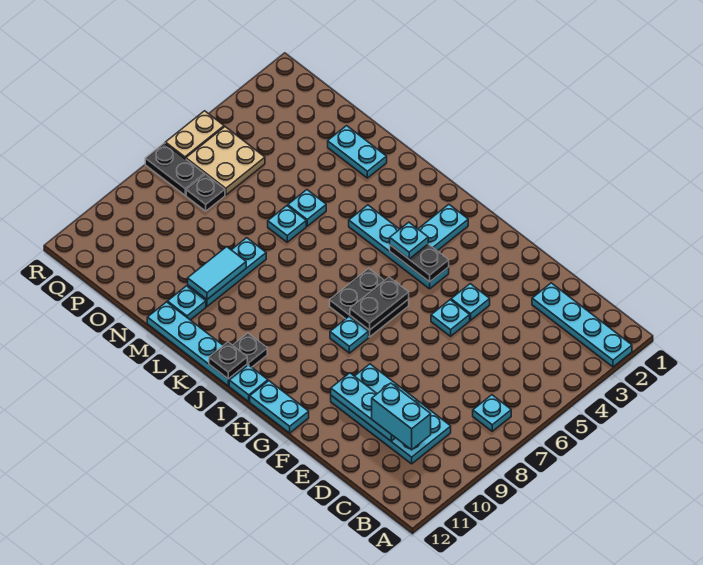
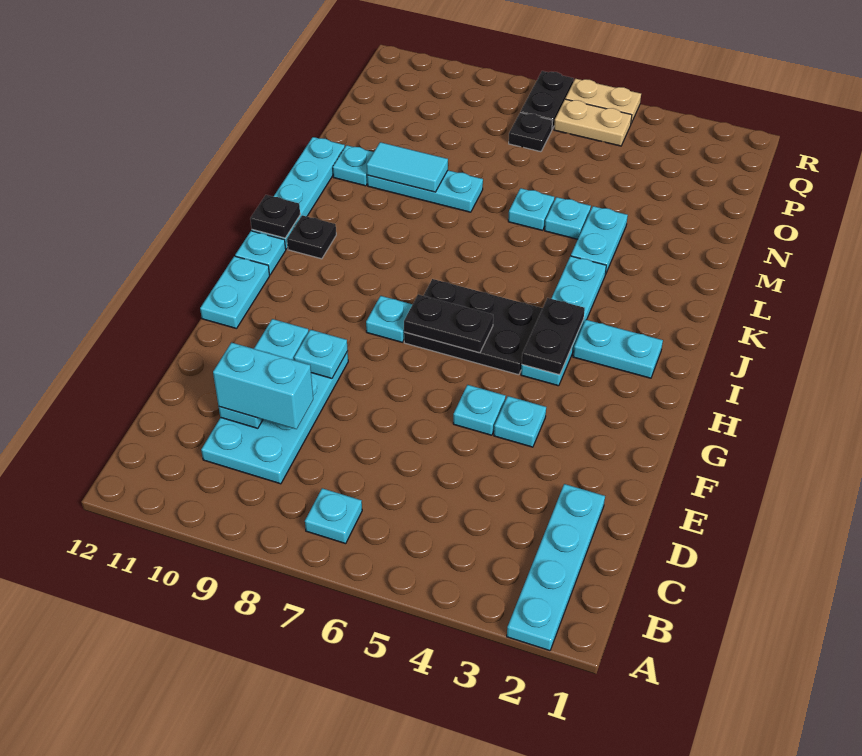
cyan brick C10:D10 level 3 -> cyan brick D9:D10 level 3
black plate H6:I7 level 1 -> black plate H5:I7 level 1
cyan plate I4 level 3 -> cyan plate F9 level 2
cyan plate M2:N2 level 1 -> cyan plate L4:M4 level 1
tan plate P5:Q6 level 1 -> tan plate Q5:Q6 level 1

